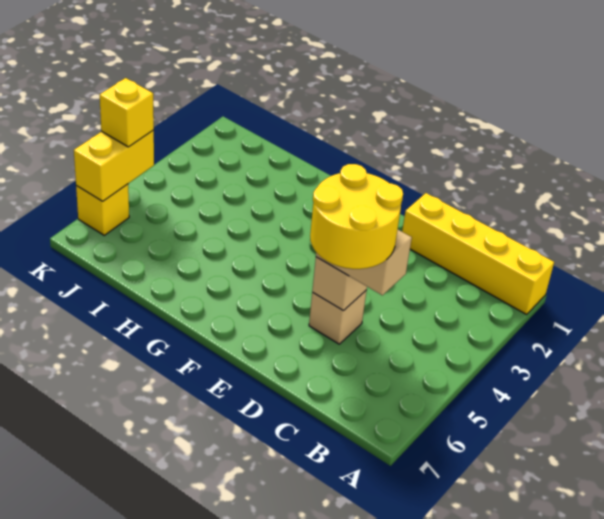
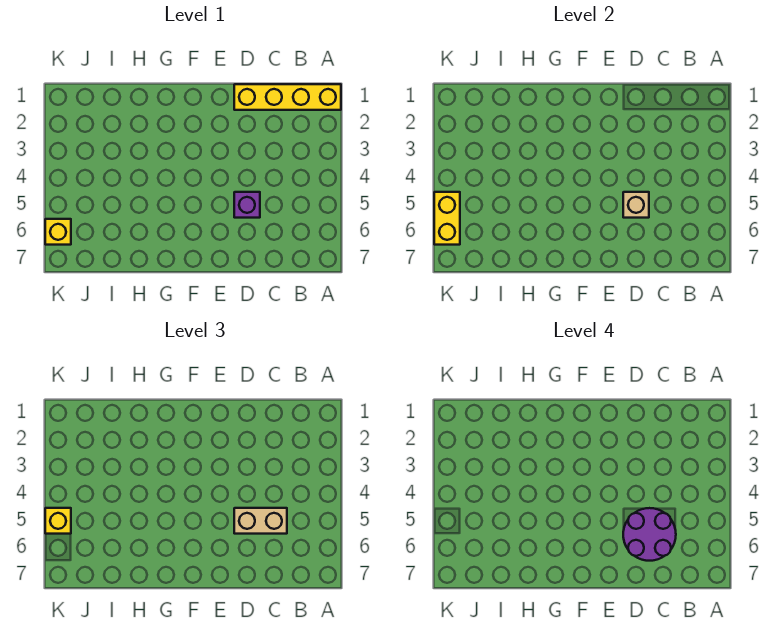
yellow round brick C5:D6 level 4 -> purple round brick C5:D6 level 4
tan brick D5 level 1 -> purple brick D5 level 1

